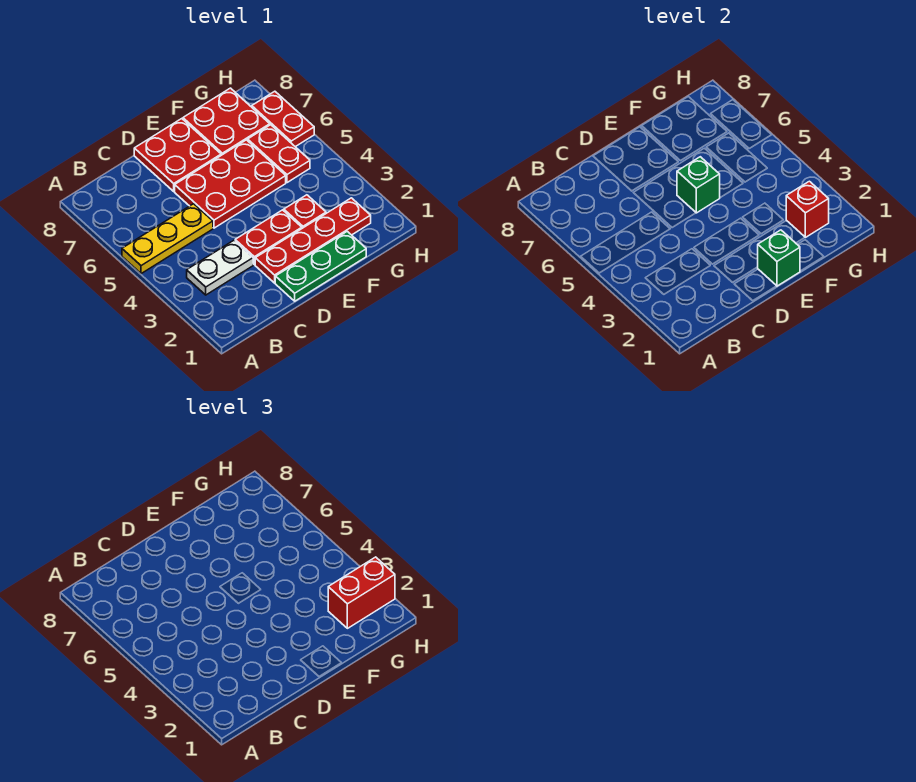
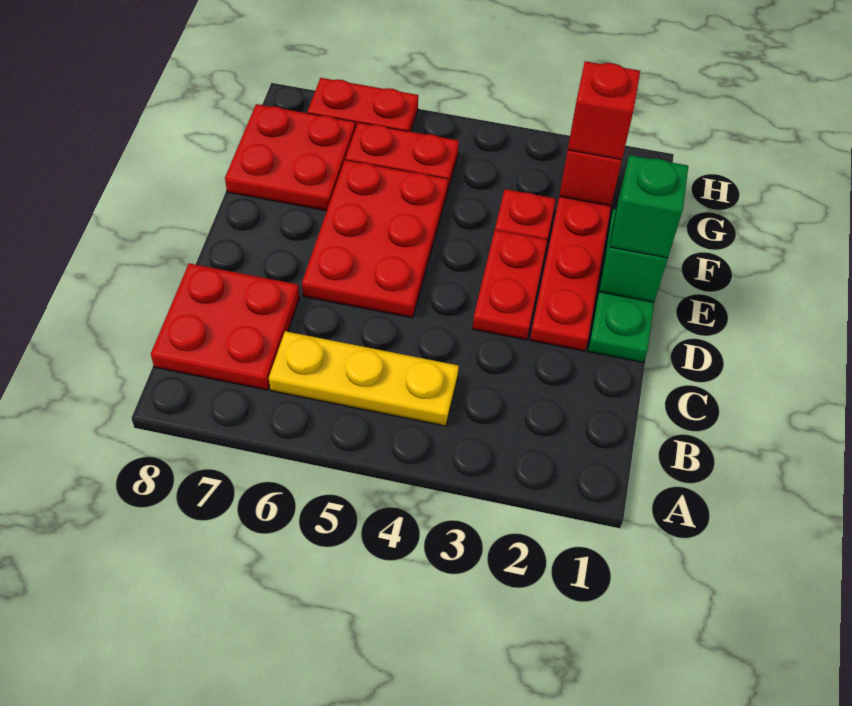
yellow plate A5:C5 level 1 -> yellow plate B4:B6 level 1
white plate B3:C3 level 1 -> none
red plate D7:E8 level 1 -> red plate B7:C8 level 1
green brick E5 level 2 -> green brick E1 level 3
red brick G2:H2 level 3 -> red brick G2 level 3

